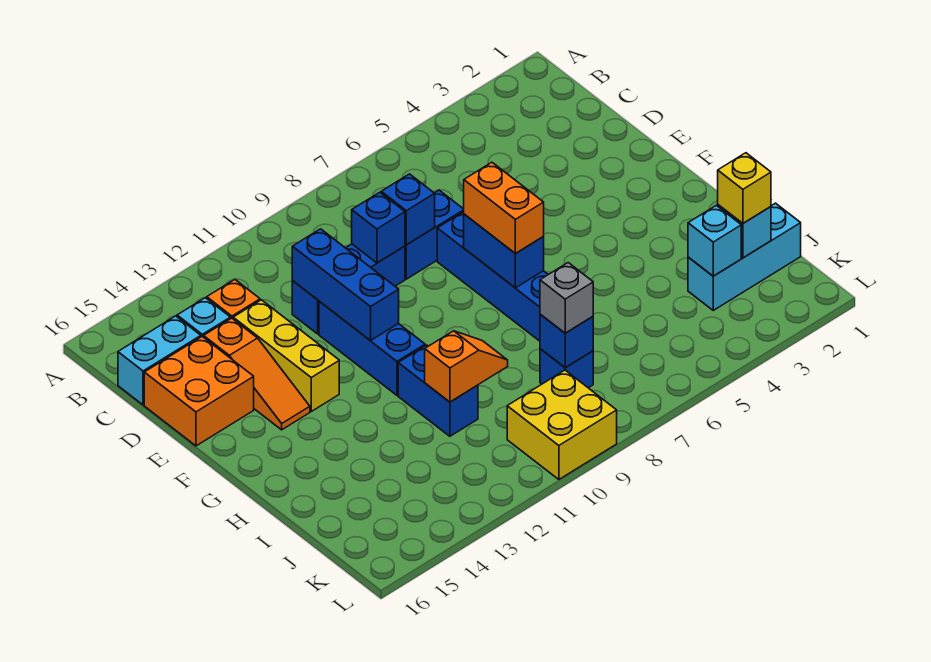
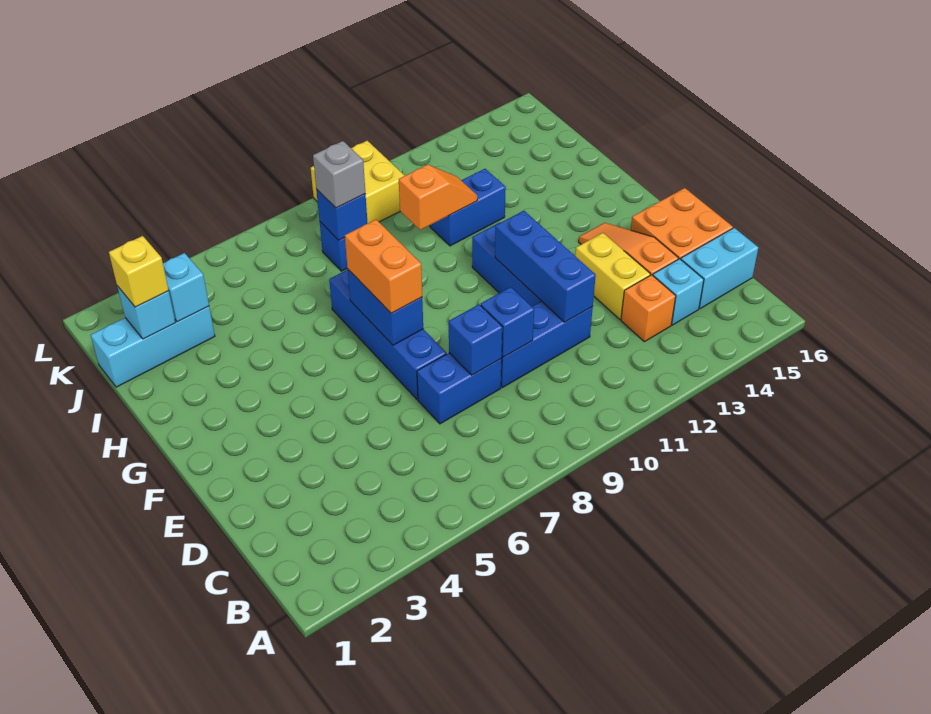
yellow brick D13:F13 level 1 -> yellow brick D13:E13 level 1
blue brick H11:I11 level 1 -> blue brick I11:I12 level 1
orange slope I10:I11 level 2 top 11 -> orange slope I10:I11 level 2 top 10

